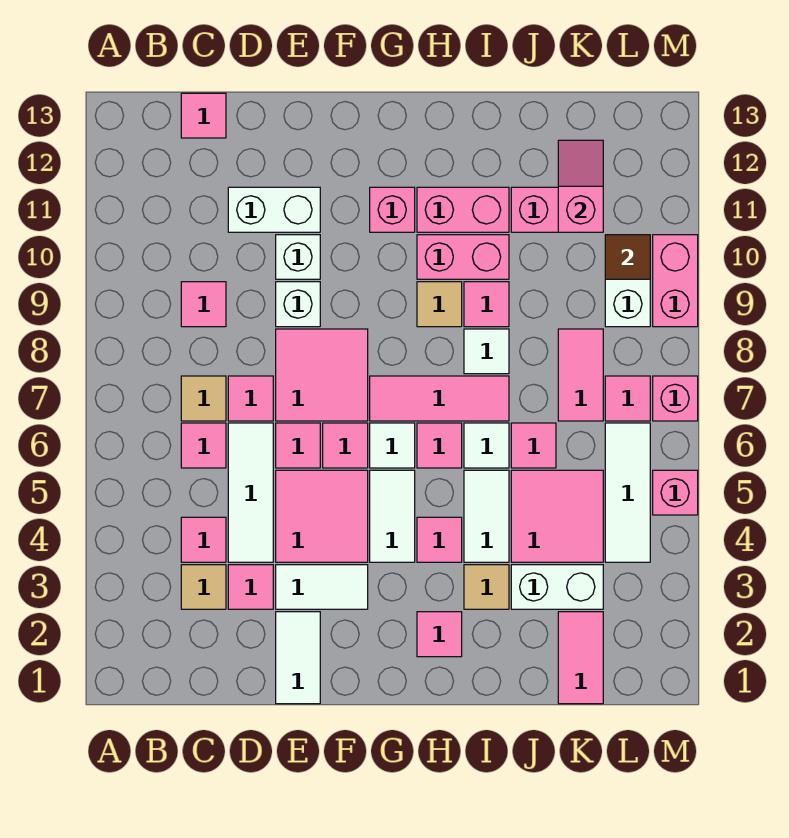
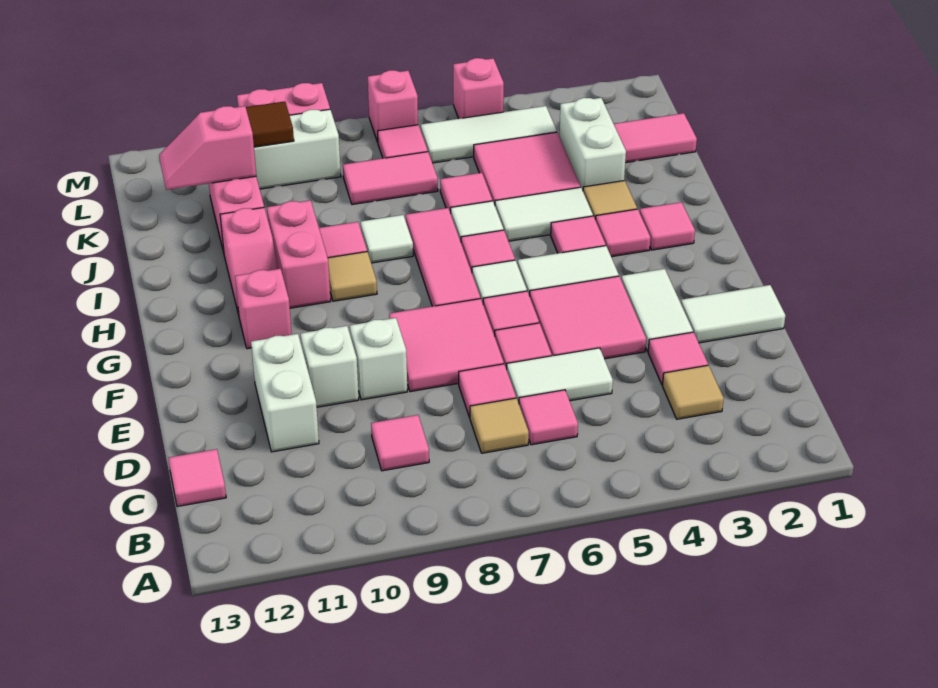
pink tile C4 level 1 -> pink tile H3 level 1
white tile D4:D6 level 1 -> white tile D5:D6 level 1
pink brick H11:I11 level 1 -> pink slope H11:I11 level 1 top I

